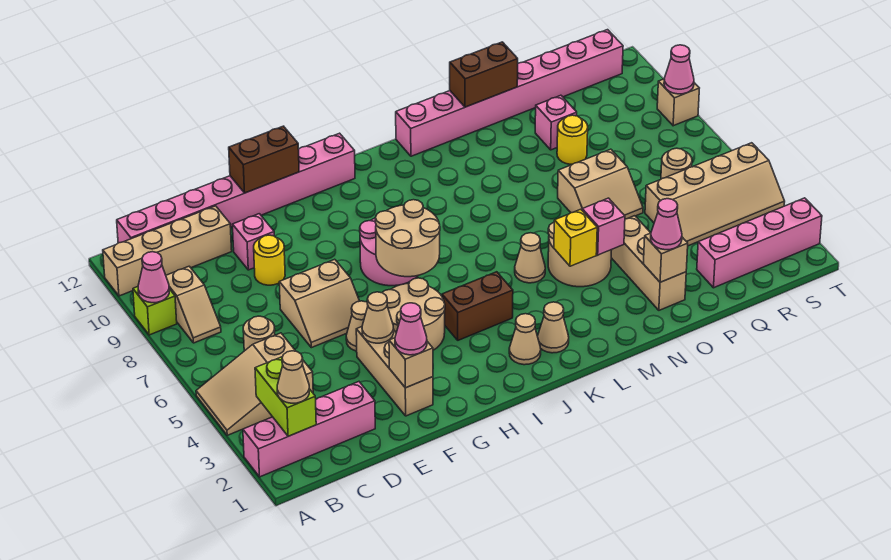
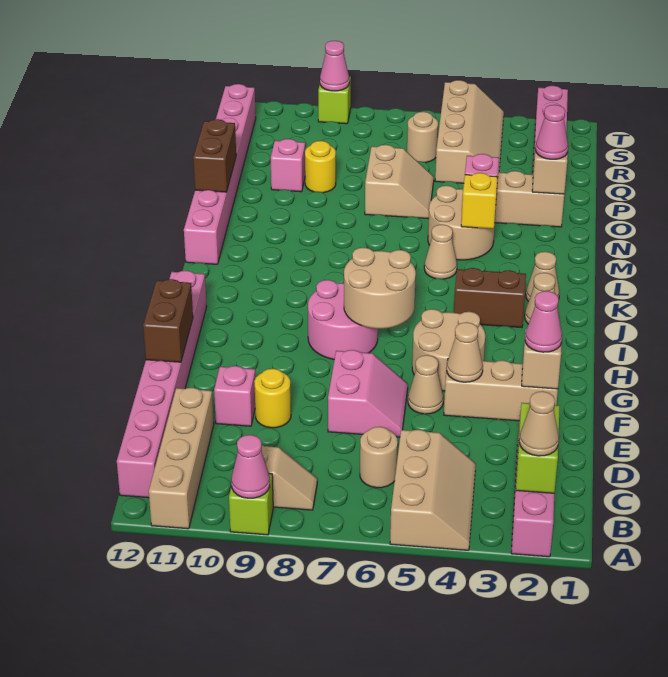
tan slope A4:C5 level 1 top C -> tan slope A4:C5 level 1 top 5
lime brick B2:B3 level 2 -> lime brick B2:C2 level 2
tan slope E6:F7 level 1 top 7 -> pink slope E6:F7 level 1 top 7
brown brick I4:J4 level 1 -> brown brick J3:J4 level 1
tan brick T9 level 1 -> lime brick T9 level 1

